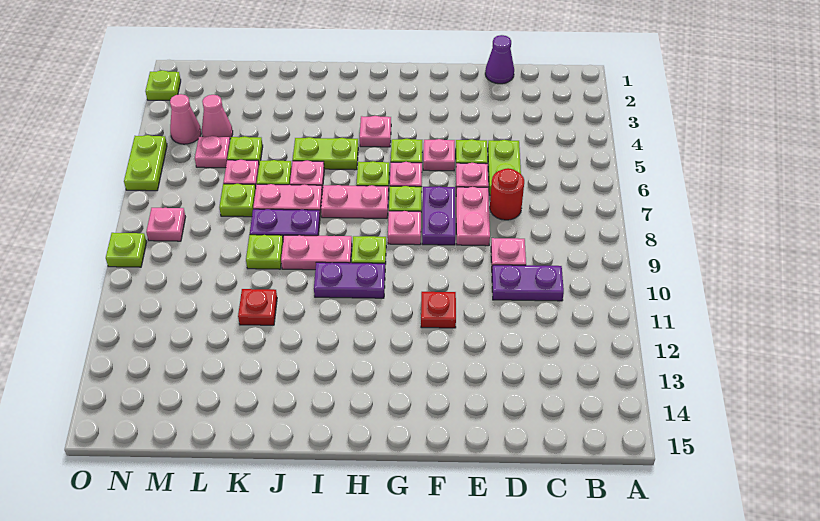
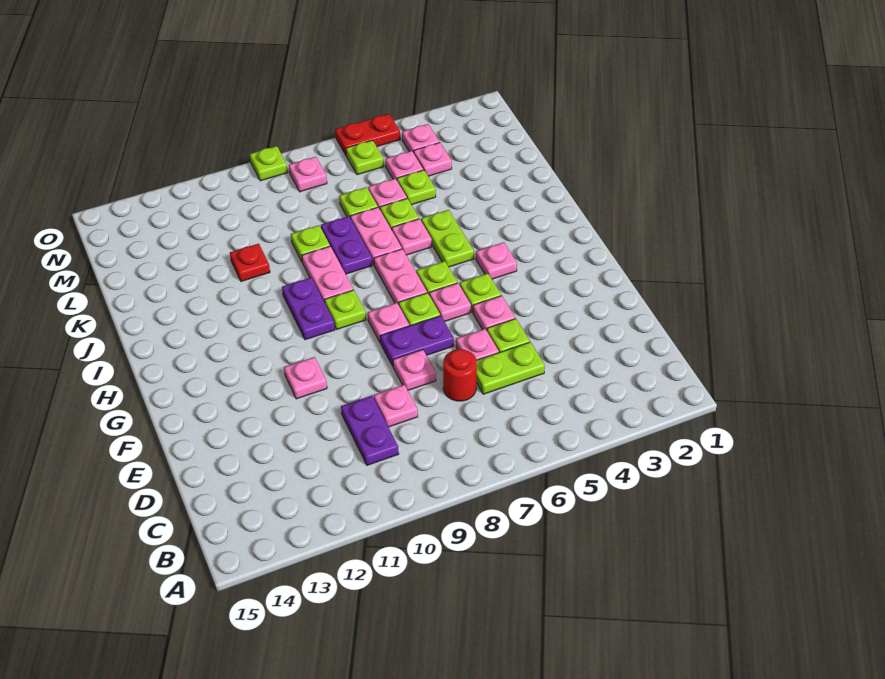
purple cone D1 level 1 -> none
pink plate E7:E8 level 1 -> pink plate E8 level 1
red plate F11 level 1 -> pink plate F11 level 1
pink cone M4 level 1 -> pink plate M4 level 1
pink cone N4 level 1 -> pink plate N4 level 1
lime plate O2 level 1 -> lime plate N6 level 1
lime plate O5:O6 level 1 -> red plate O5:O6 level 1

